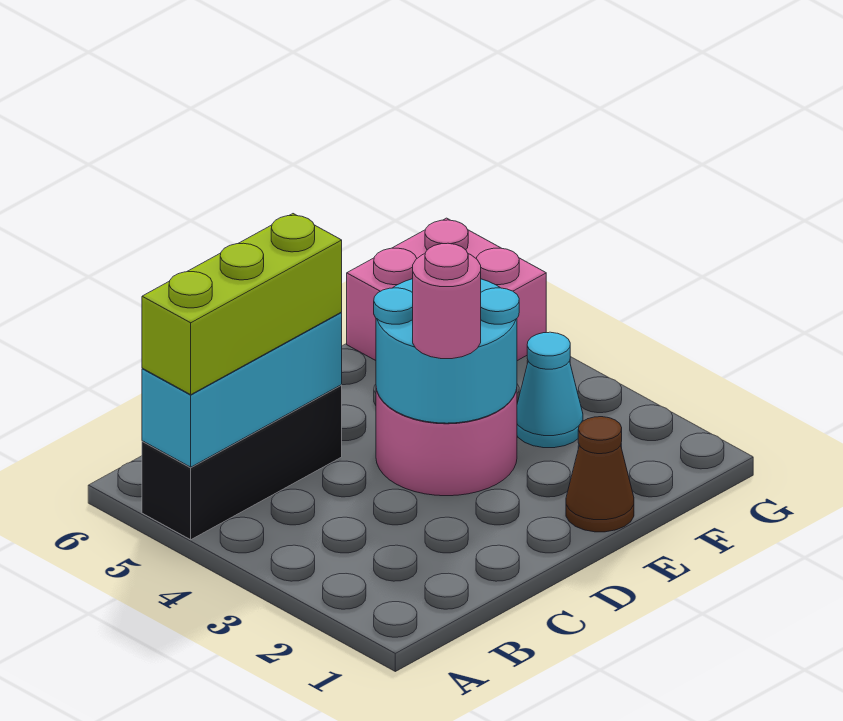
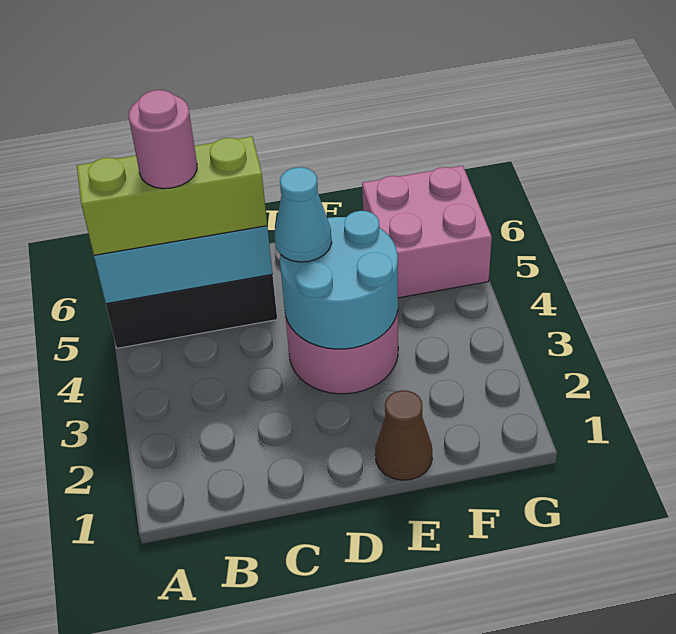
pink round brick D3 level 3 -> pink round brick B5 level 4
cyan cone F3 level 1 -> cyan cone D4 level 3

